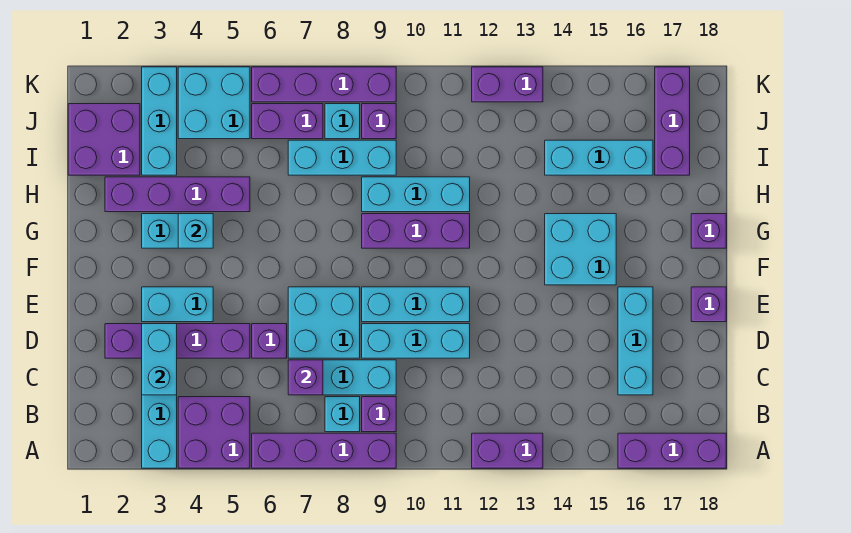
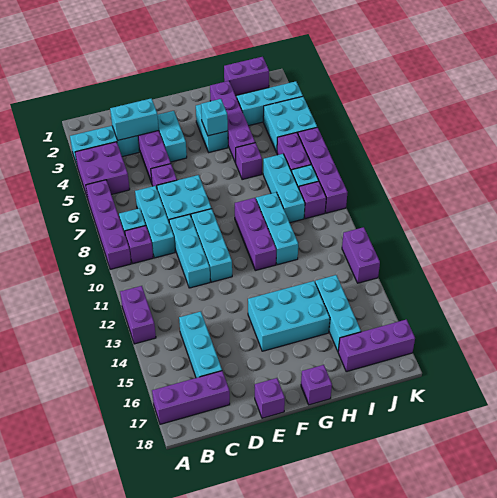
purple brick A16:A18 level 1 -> purple brick A17:C17 level 1
purple brick C7 level 2 -> purple brick H6 level 1
cyan brick C16:E16 level 1 -> cyan brick C14:C16 level 1
cyan brick F14:G15 level 1 -> cyan brick F14:H15 level 1
purple brick I1:J2 level 1 -> purple brick I1:J1 level 1

